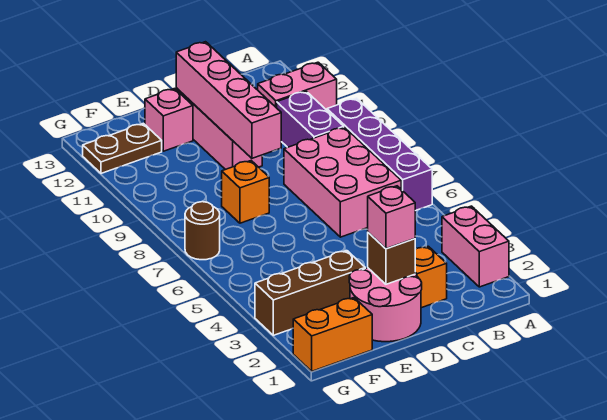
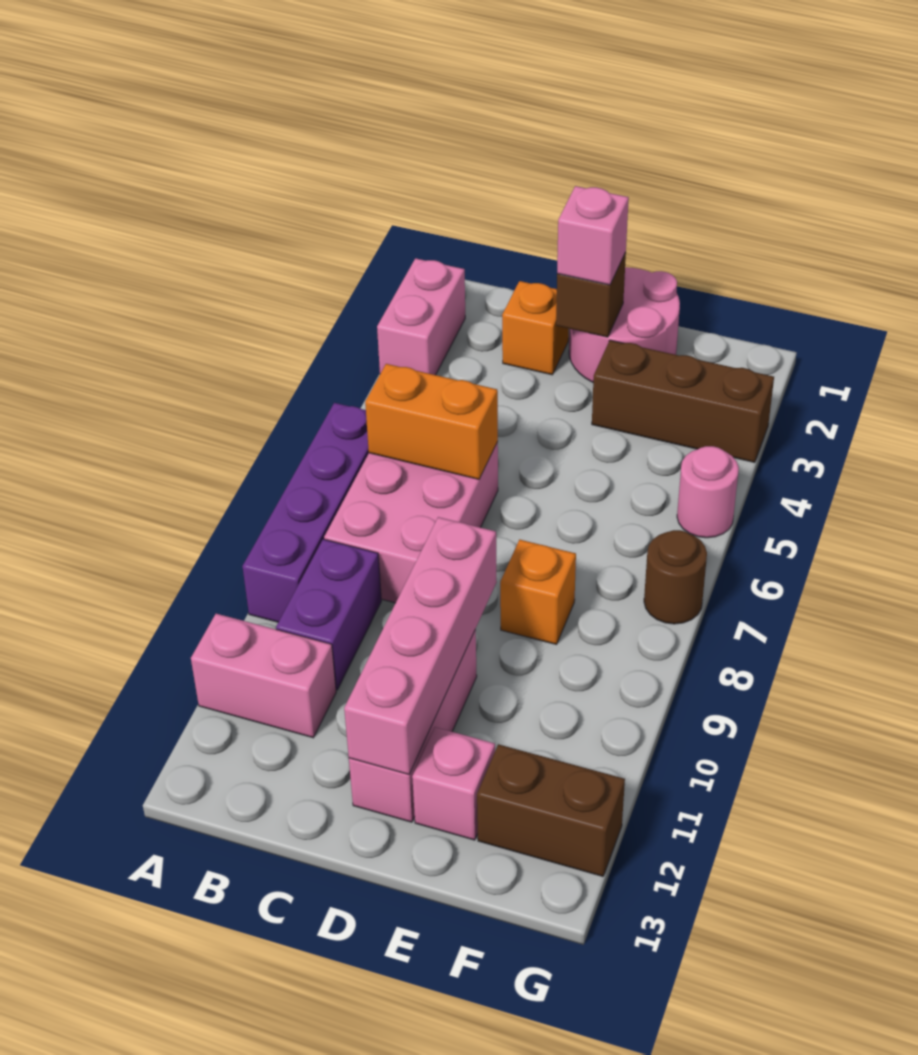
orange brick F1:G1 level 1 -> orange brick B6:C6 level 2
brown plate F12:G12 level 1 -> brown brick F12:G12 level 1
none -> pink round brick G5 level 1

